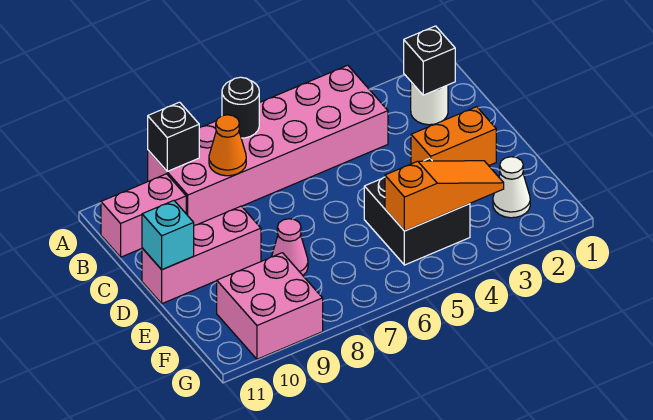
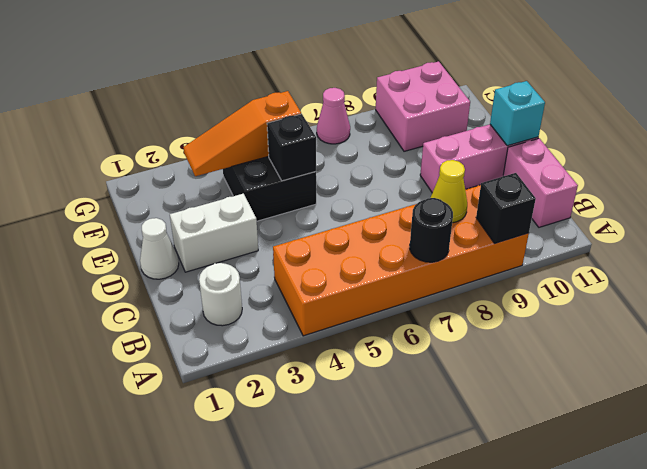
pink brick A4:B9 level 1 -> orange brick A4:B9 level 1
black brick B2 level 2 -> black brick E5 level 2
orange cone B8 level 2 -> yellow cone B8 level 2
pink brick B10:B11 level 1 -> pink brick B11:C11 level 1
orange brick D2:D3 level 1 -> white brick D2:D3 level 1
pink cone E8 level 1 -> pink cone G7 level 1
white cone F2 level 1 -> white cone D1 level 1

